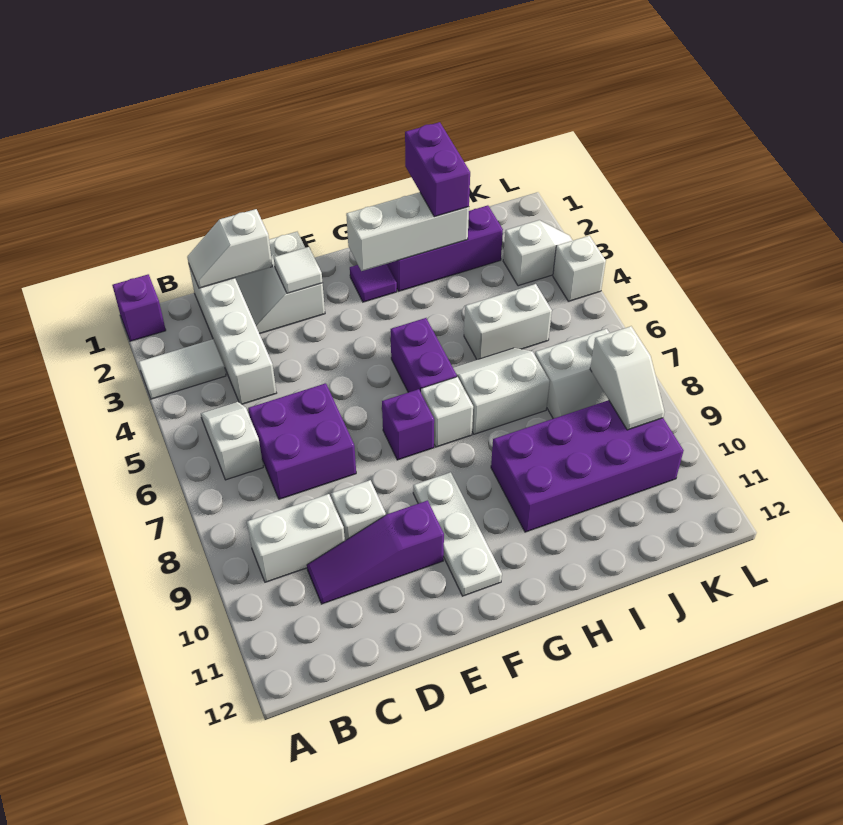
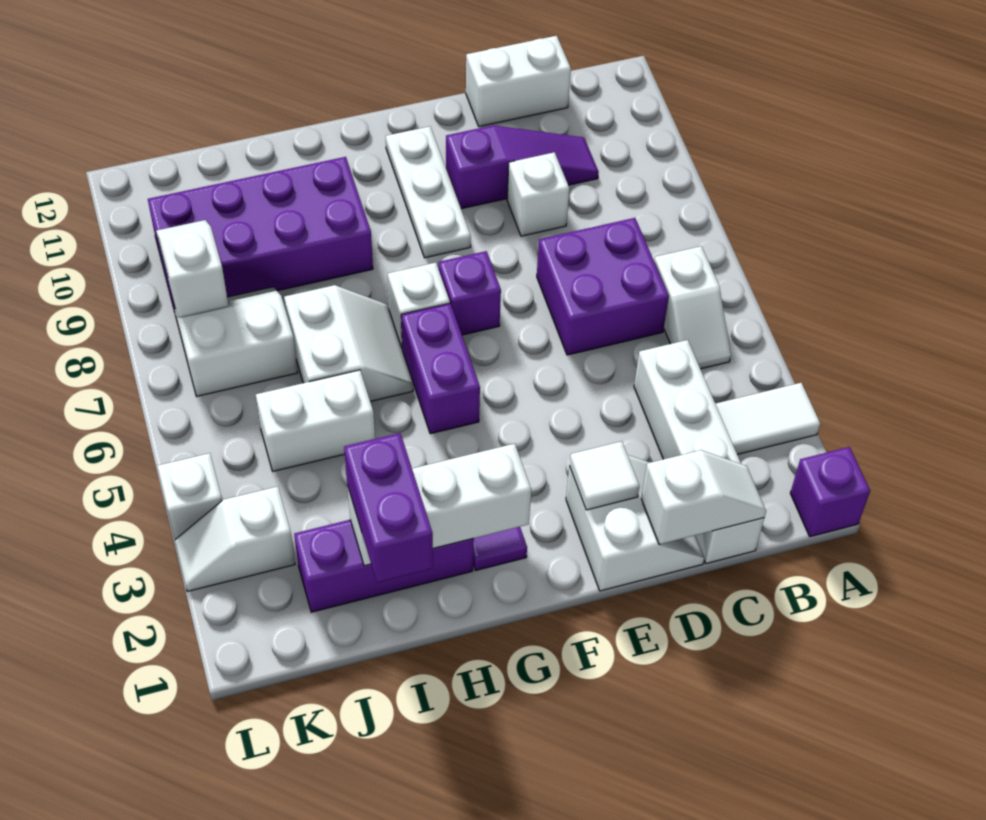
white brick B9:C9 level 1 -> white brick C12:D12 level 1
white slope H6:I7 level 1 top 7 -> white slope H6:I7 level 1 top I

